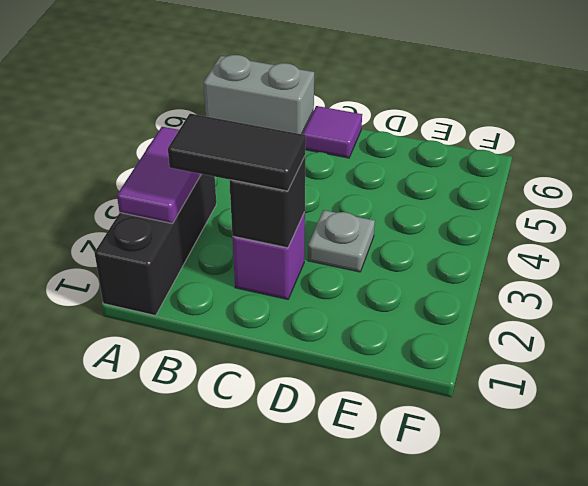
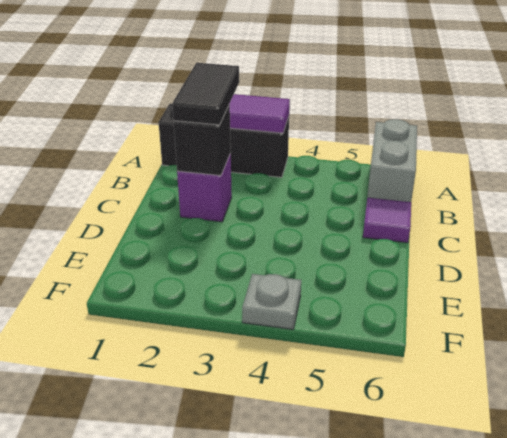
grey plate D3 level 1 -> grey plate F4 level 1

